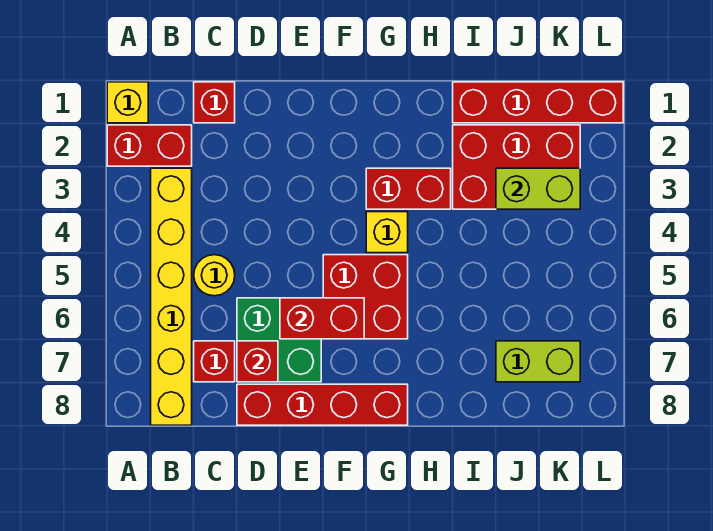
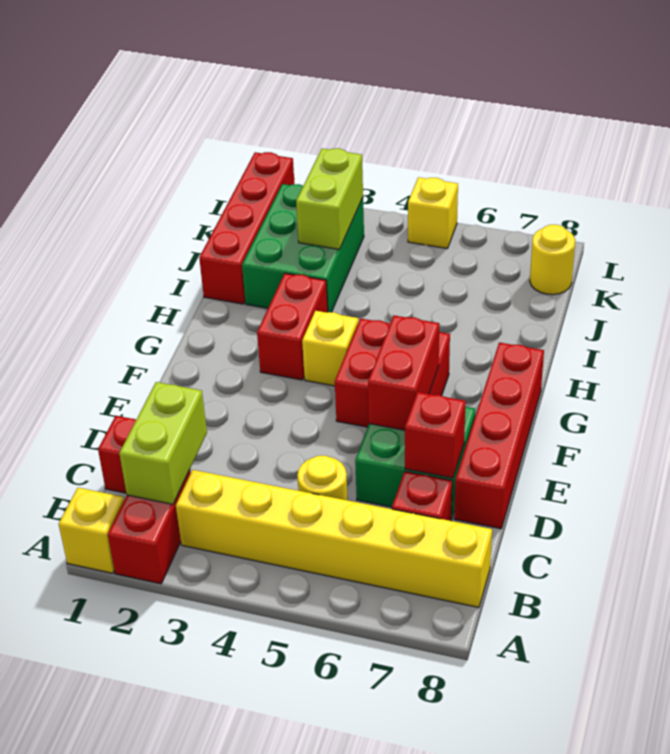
red brick I2:K3 level 1 -> green brick I2:K3 level 1
lime brick J7:K7 level 1 -> lime brick B2:C2 level 2
none -> yellow round brick K8 level 1
none -> yellow brick L5 level 1

